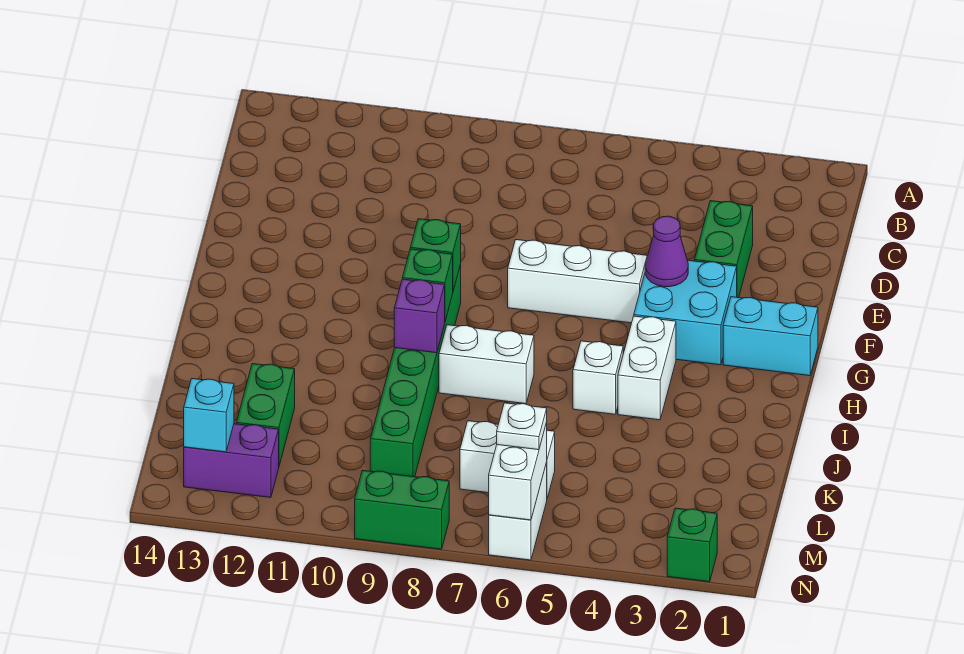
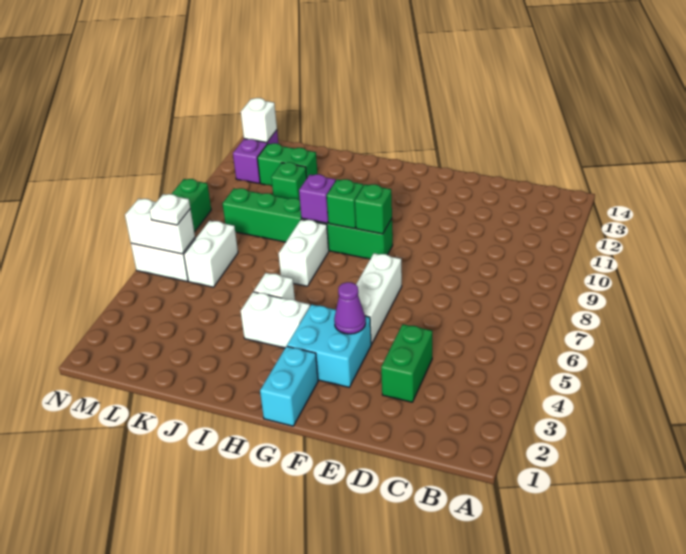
green brick D3:E3 level 1 -> green brick D3:D4 level 1
cyan brick M13 level 2 -> white brick M13 level 2
green brick N2 level 1 -> green brick K11 level 1

